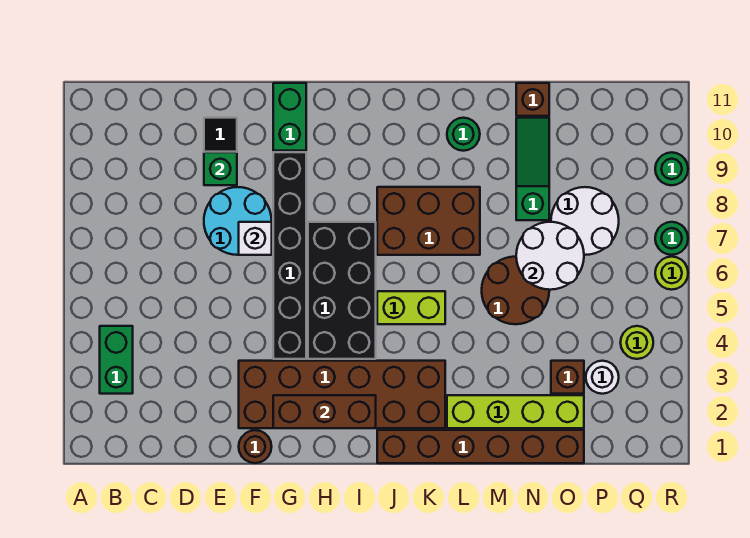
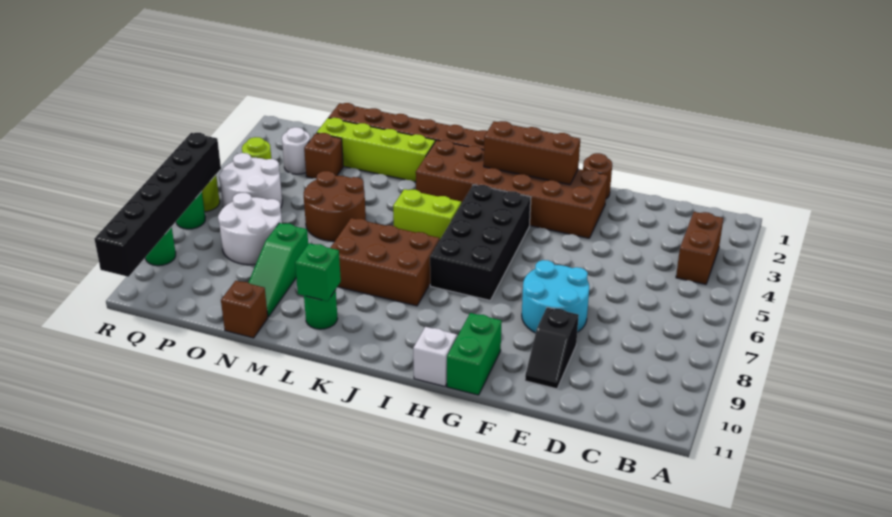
green brick B3:B4 level 1 -> brown brick B3:B4 level 1
green brick E9 level 2 -> green brick L10 level 2
white brick F7 level 2 -> white brick H11 level 1
black brick G4:G9 level 1 -> black brick R6:R11 level 2
white round brick N6:O7 level 2 -> white round brick P5:Q6 level 1

